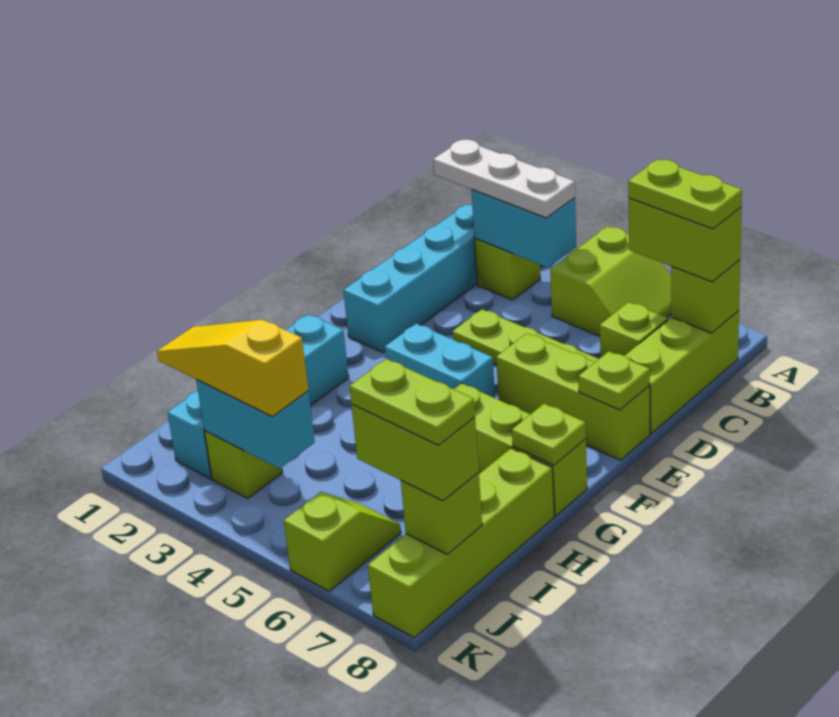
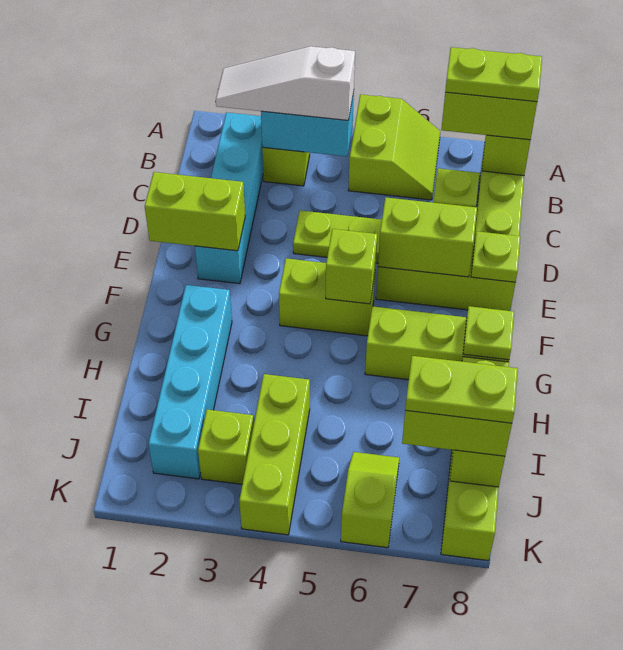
white plate B2:B4 level 3 -> white slope B2:B4 level 3 top 4
none -> lime brick E1:E2 level 2
none -> lime brick E6:E7 level 2
cyan brick F4:F5 level 1 -> lime brick F4:F5 level 1
none -> lime brick F5 level 2
none -> lime brick I4:K4 level 1
yellow slope J2:J4 level 3 top 4 -> none
cyan brick J3:J4 level 2 -> none

